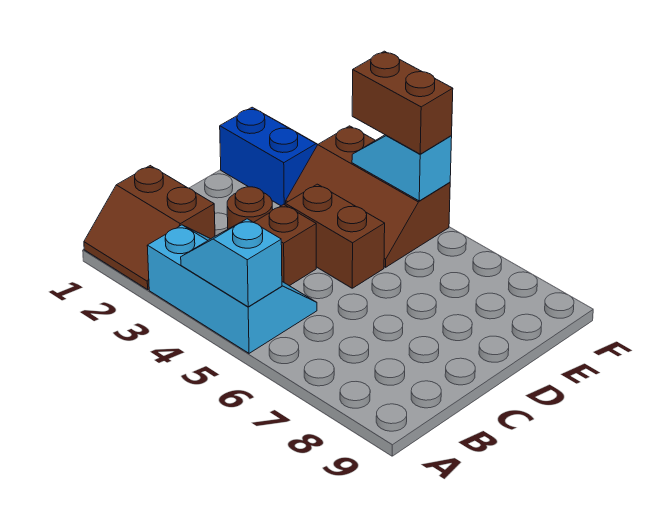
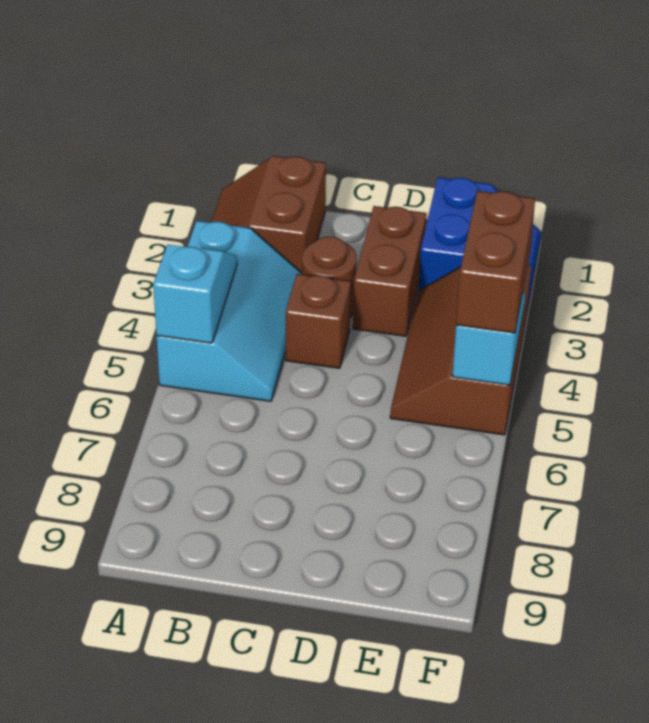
brown brick D4:D5 level 1 -> brown brick D2:D3 level 1

